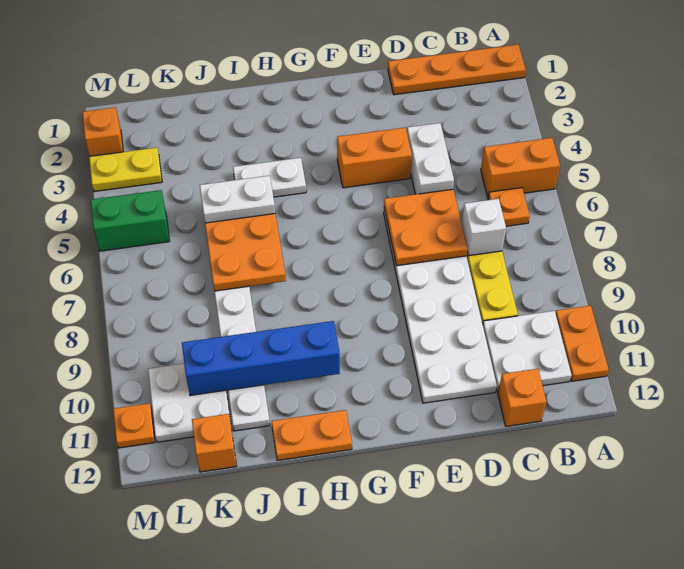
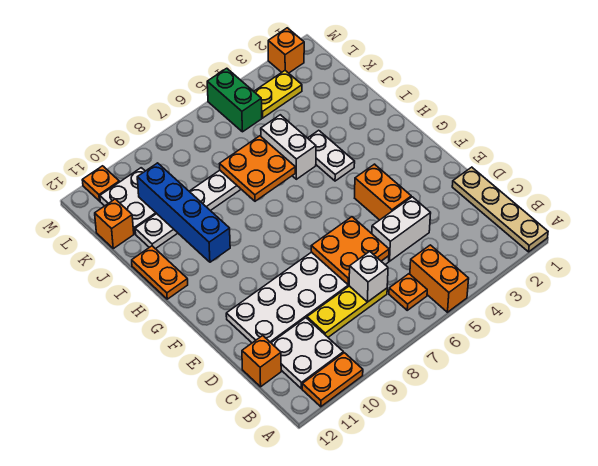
orange plate A1:D1 level 1 -> tan plate A1:D1 level 1
yellow plate L3:M3 level 1 -> yellow plate L3:L4 level 1

